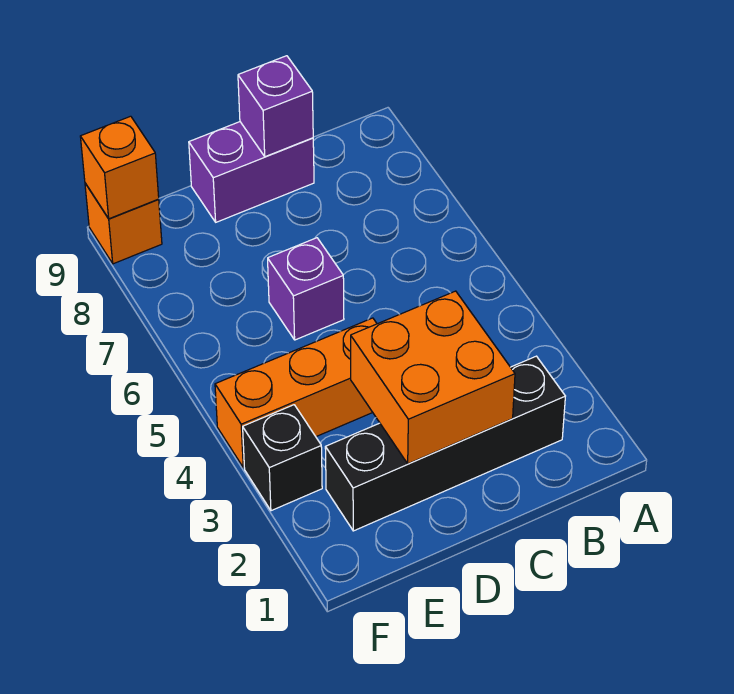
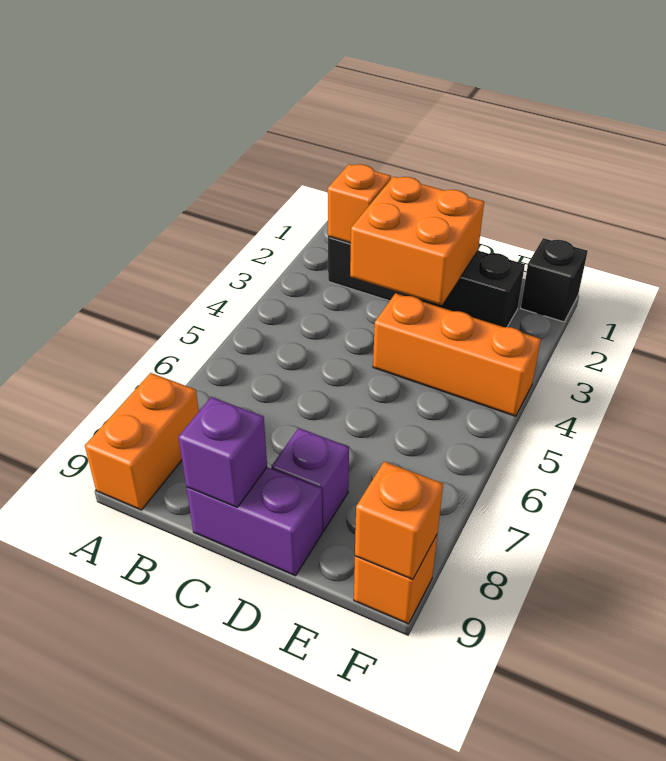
none -> orange brick A8:A9 level 1
none -> orange brick B2 level 2
purple brick D6 level 1 -> purple brick D8 level 1
black brick F3 level 1 -> black brick F1 level 1

